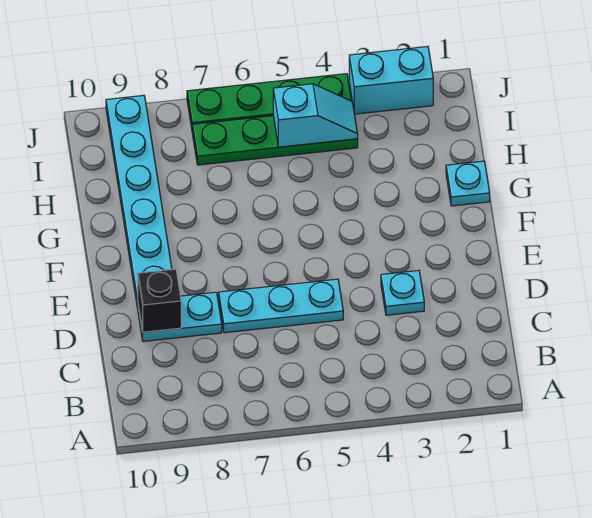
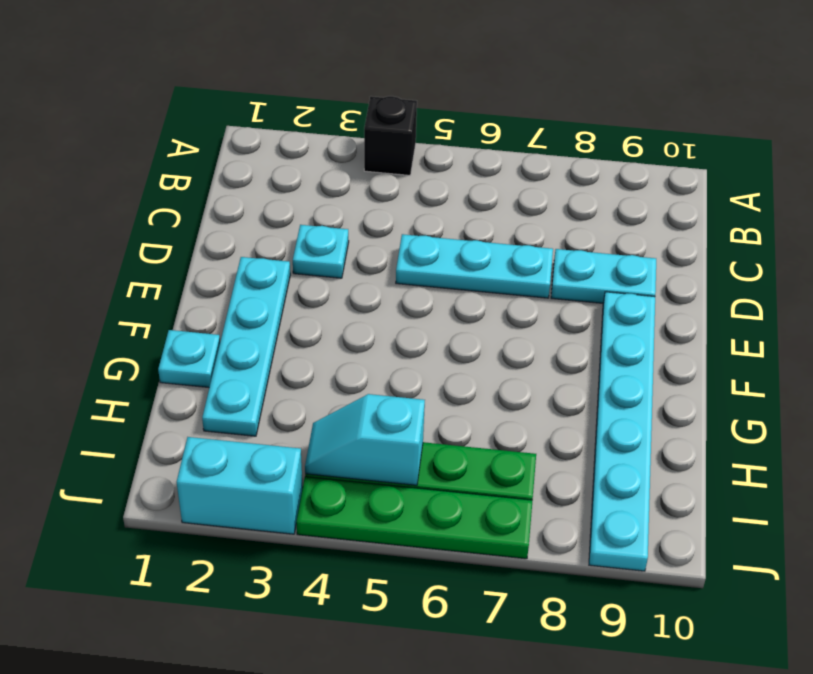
black brick D9 level 2 -> black brick A4 level 1
none -> cyan plate E2:H2 level 1

